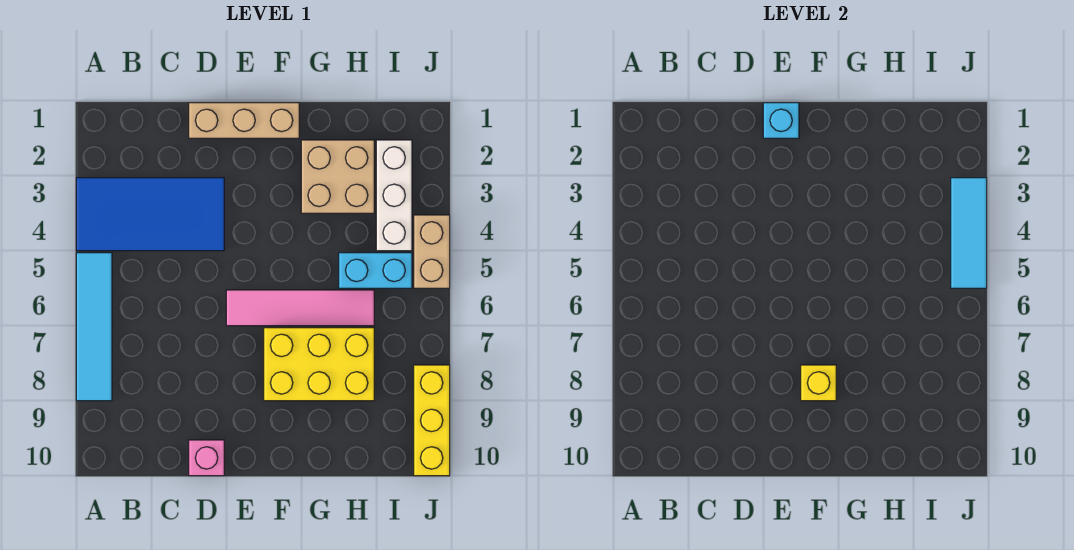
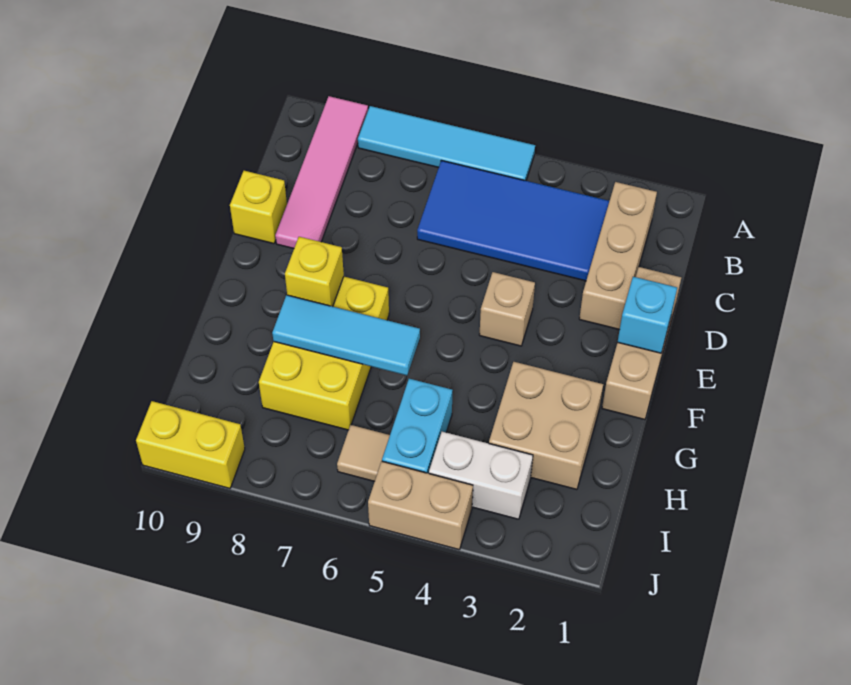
blue tile A3:D4 level 1 -> blue tile B3:C6 level 1
none -> tan brick B2:D2 level 1
pink brick D10 level 1 -> yellow brick D10 level 1
none -> tan brick E4 level 1
pink tile E6:H6 level 1 -> pink tile A9:D9 level 1
white brick I2:I4 level 1 -> white brick I3:I4 level 1
none -> tan tile I6 level 1
cyan tile J3:J5 level 2 -> cyan tile G6:G8 level 2
yellow brick J8:J10 level 1 -> yellow brick J9:J10 level 1

